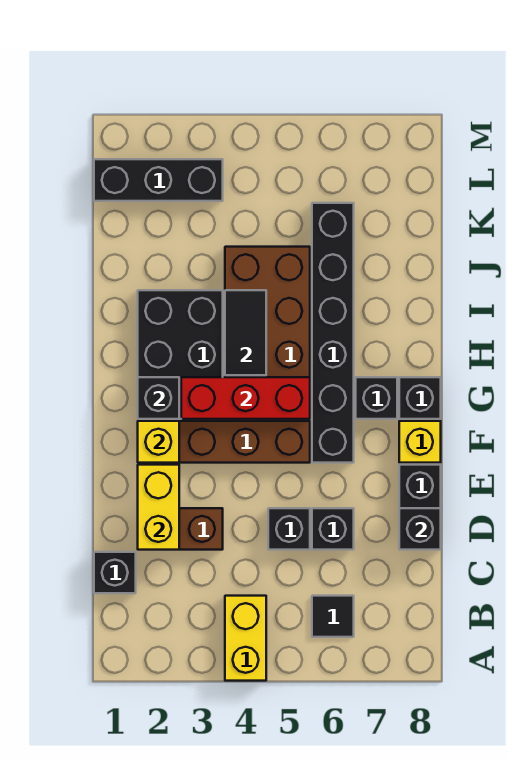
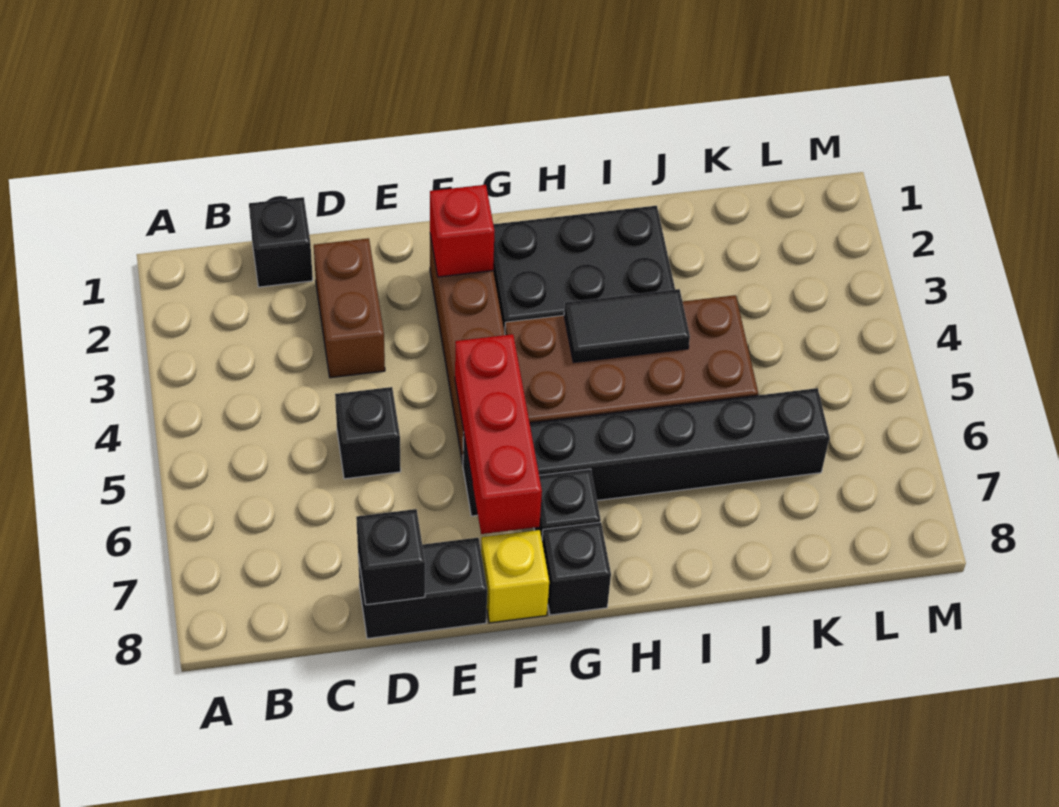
yellow brick A4:B4 level 1 -> none
black tile B6 level 1 -> none
yellow brick D2:E2 level 2 -> none
black brick D6 level 1 -> none
yellow brick F2 level 2 -> red brick F2 level 2
black brick G2 level 2 -> none
red brick G3:G5 level 2 -> red brick F5:F7 level 2
black brick L1:L3 level 1 -> none

